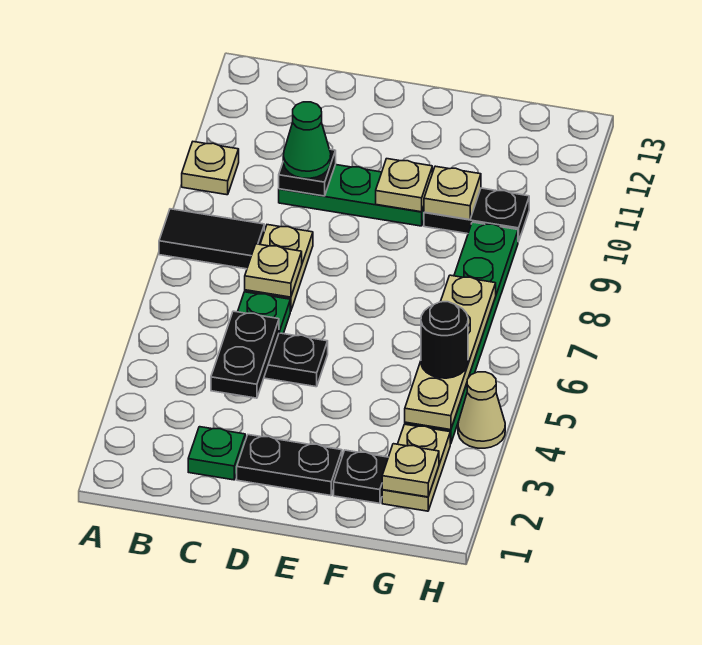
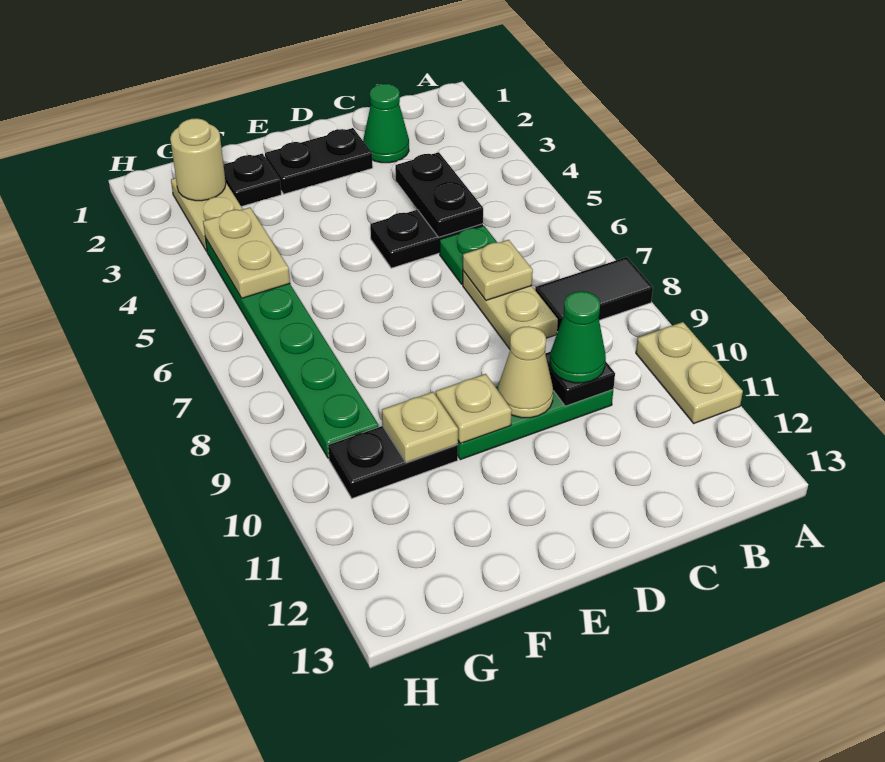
tan plate A10 level 1 -> tan plate A10:A11 level 1
green plate C2 level 1 -> green cone C2 level 1
tan plate G2 level 2 -> tan round brick G2 level 2
tan plate G4:G7 level 2 -> tan plate G4:G5 level 2
black round brick G5 level 3 -> none
tan cone H4 level 1 -> tan cone D10 level 2

